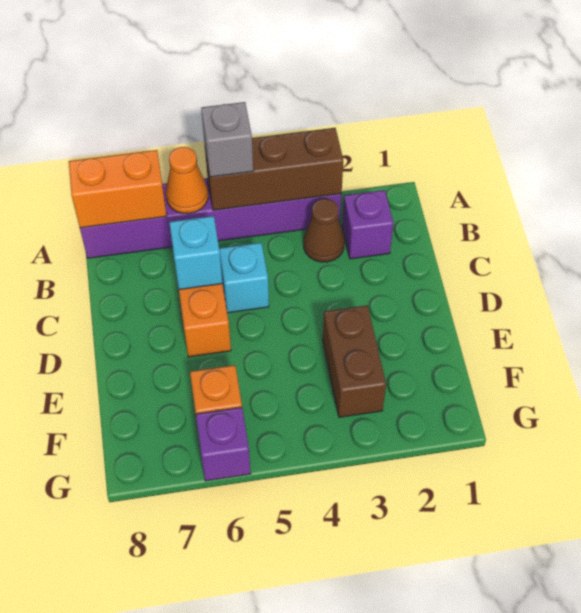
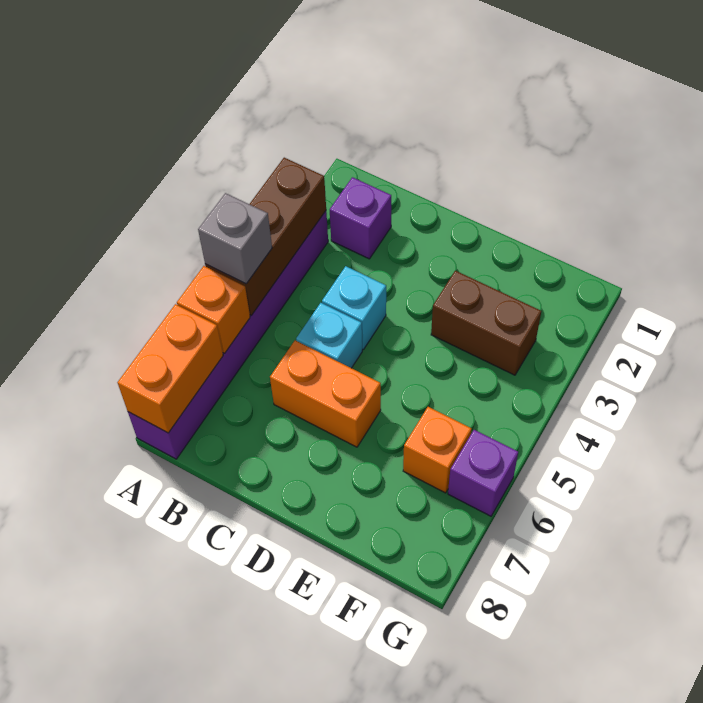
orange cone A6 level 2 -> orange brick A6 level 2
brown cone B3 level 1 -> none
cyan brick C6 level 2 -> cyan brick C4 level 1

